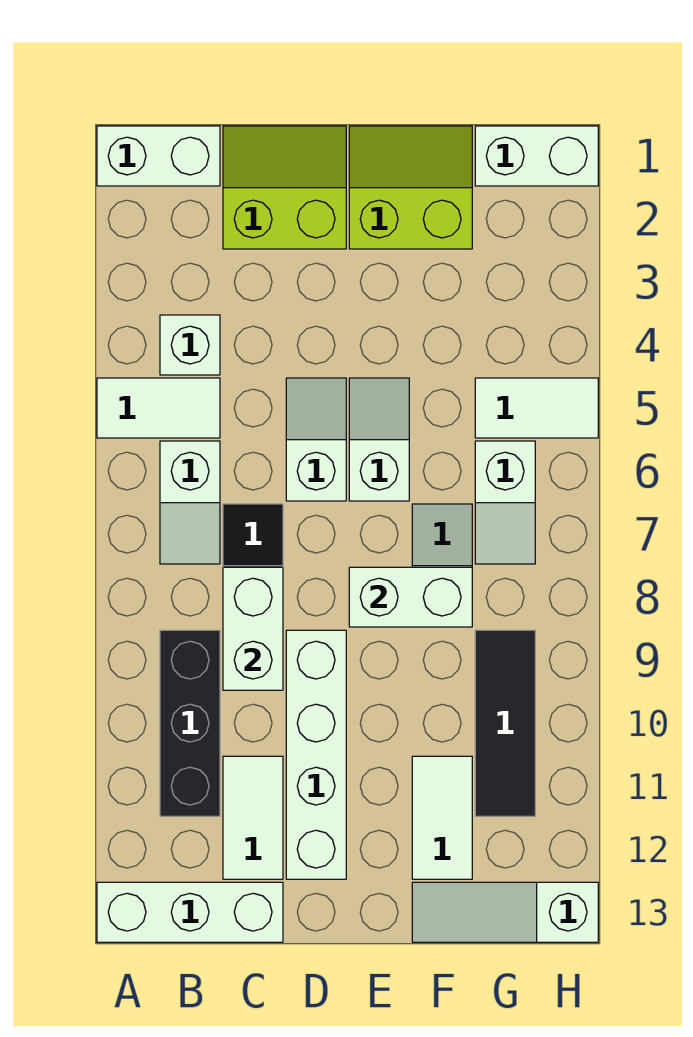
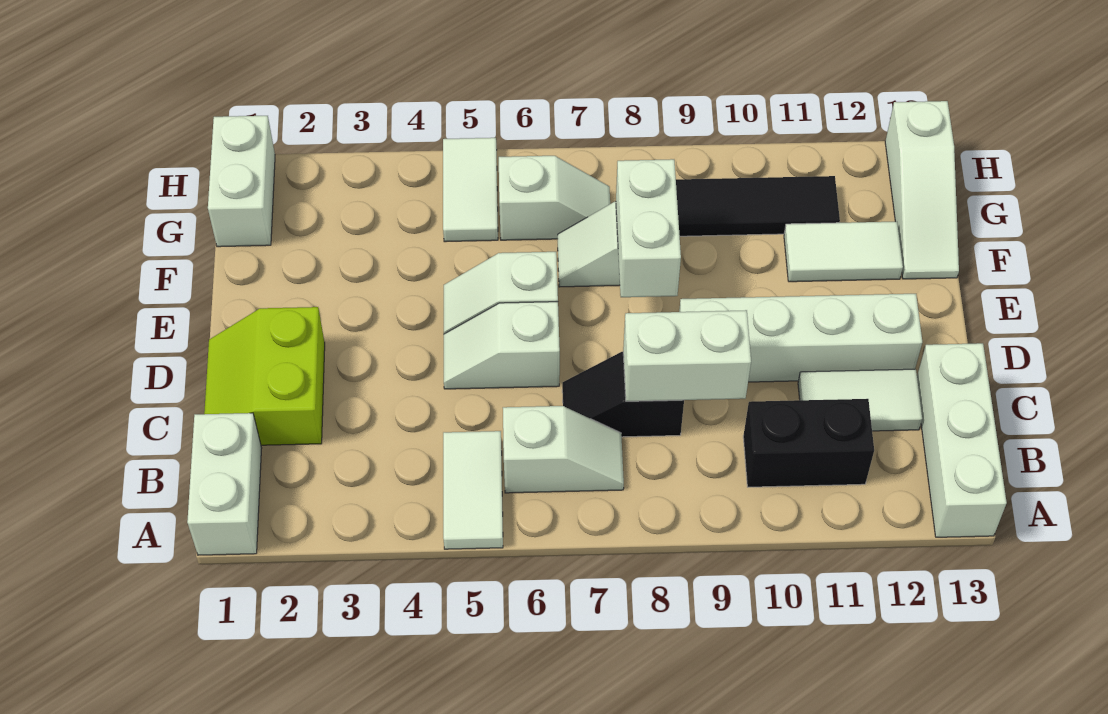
white brick B4 level 1 -> none
black brick B9:B11 level 1 -> black brick B10:B11 level 1
lime slope E1:F2 level 1 top 2 -> none

